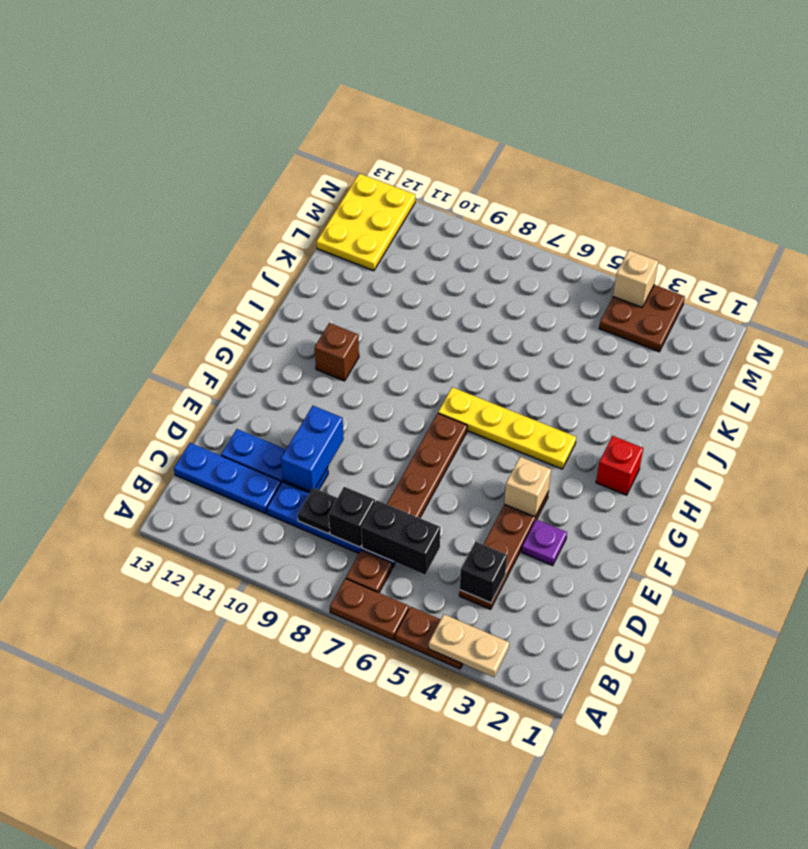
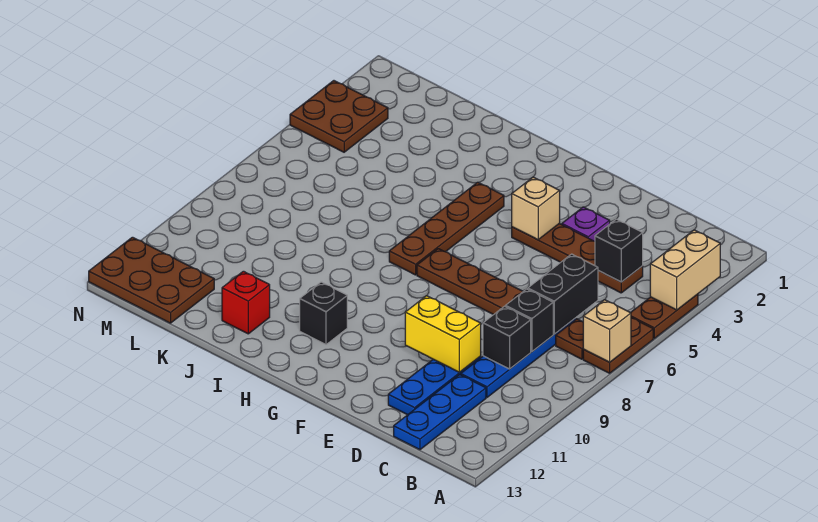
tan plate A3:A4 level 2 -> tan brick A3:A4 level 2
black plate C9 level 2 -> black brick C9 level 2
blue brick D10:E10 level 2 -> yellow brick D10:E10 level 2
red brick H2 level 1 -> red brick J12 level 1
yellow plate H4:H7 level 1 -> brown plate H4:H7 level 1
brown brick H11 level 1 -> black brick H11 level 1
yellow plate L12:N13 level 1 -> brown plate L12:N13 level 1
tan brick N4 level 2 -> tan brick A7 level 2

